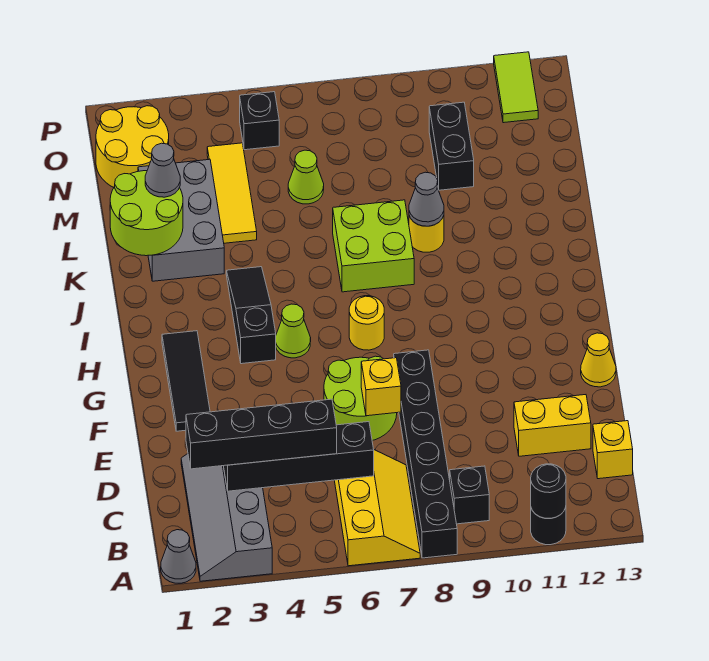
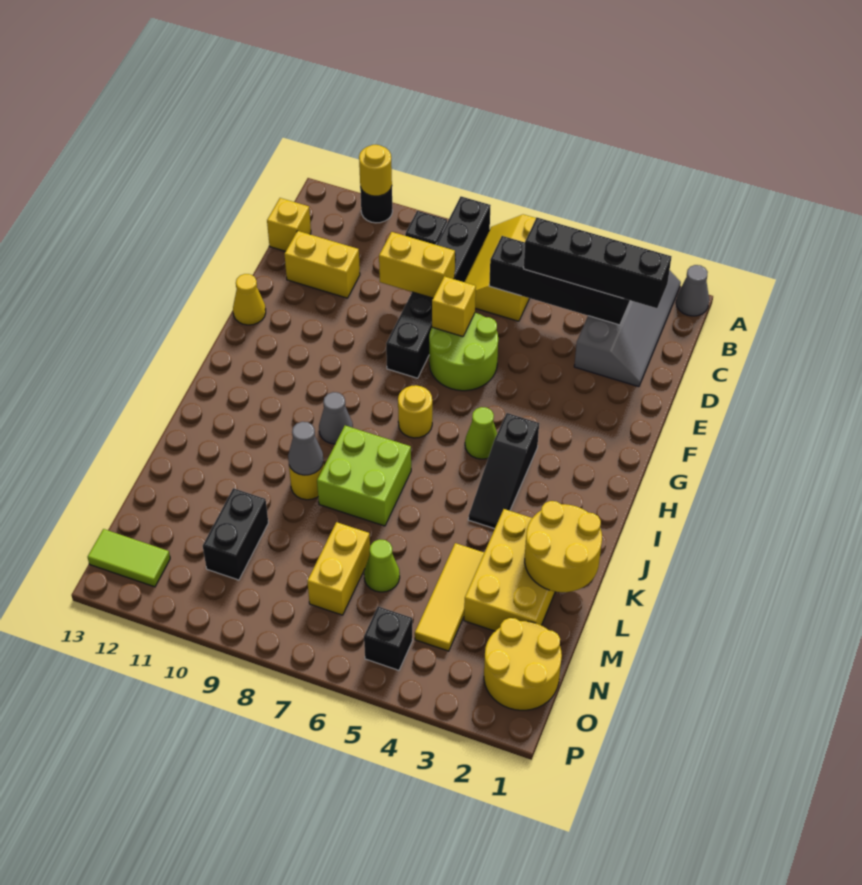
black round brick A11 level 2 -> yellow round brick A11 level 2
none -> yellow brick D8:D9 level 2
black tile F2:H2 level 1 -> none
lime round brick K1:L2 level 2 -> yellow round brick K1:L2 level 2
grey brick K2:M3 level 1 -> yellow brick K2:M3 level 1
grey cone L2 level 3 -> grey cone I9 level 1
none -> yellow brick M7:N7 level 1
lime tile O12:P12 level 1 -> lime tile O12:O13 level 1

